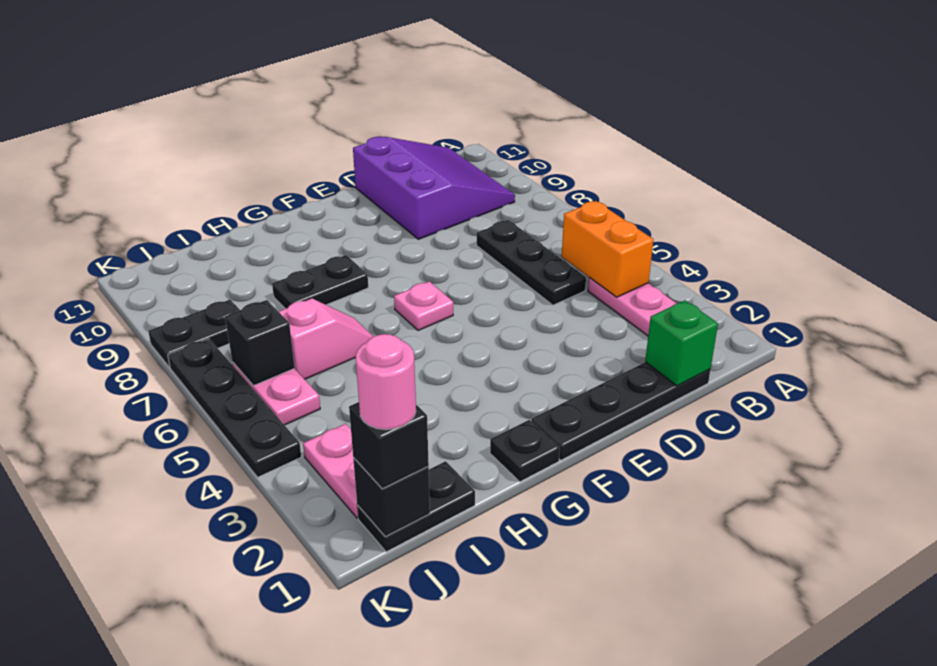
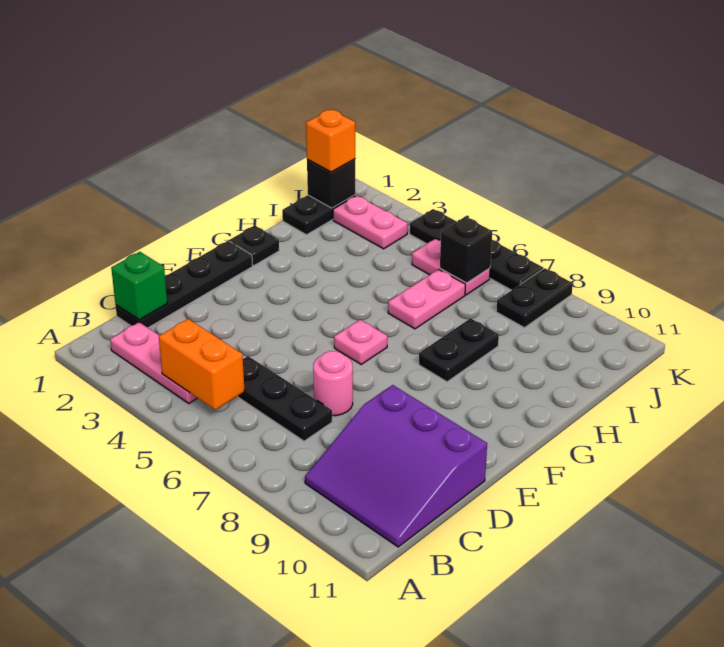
pink slope H6:I6 level 1 top I -> pink plate H6:I6 level 1
black brick J1 level 3 -> orange brick J1 level 3
pink round brick J1 level 4 -> pink round brick D7 level 1

